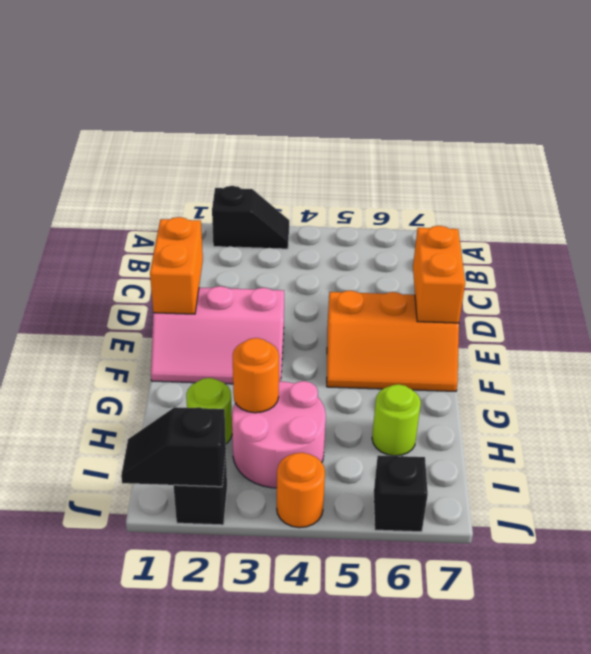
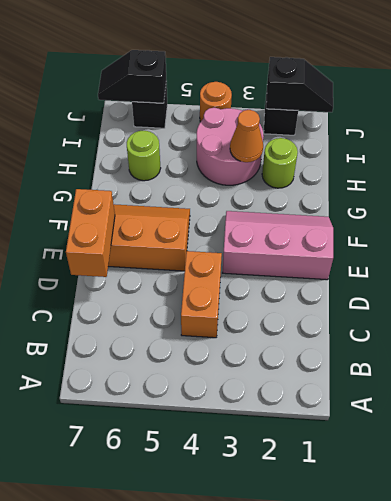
black slope A2:A3 level 1 top 2 -> black slope J6:J7 level 2 top 6
orange brick D1:E1 level 2 -> orange brick C4:D4 level 1
orange round brick H3 level 2 -> orange cone H3 level 2

